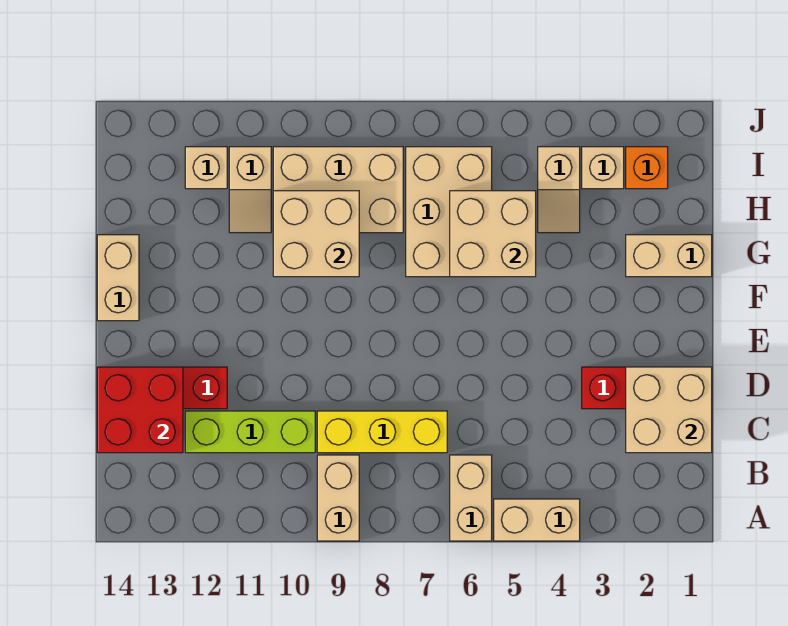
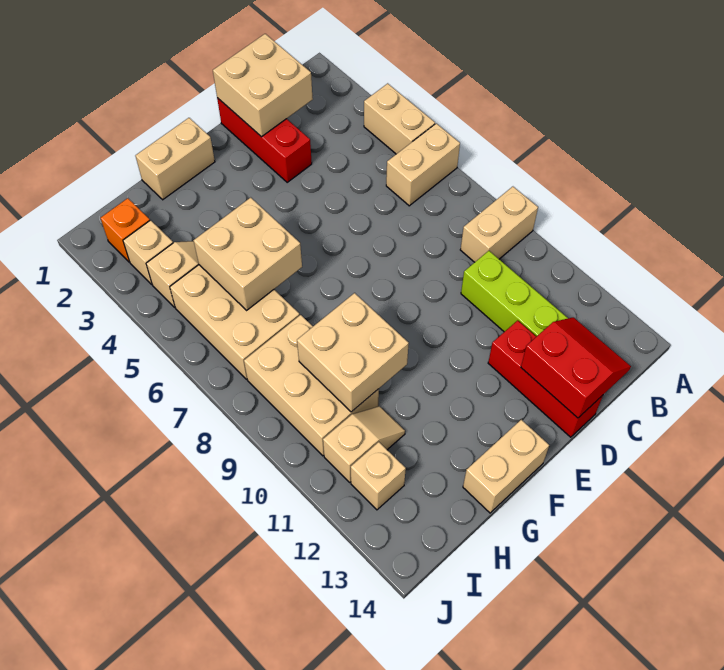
yellow brick C7:C9 level 1 -> none
red brick C13:D14 level 2 -> red slope C13:D14 level 2 top D
tan brick G1:G2 level 1 -> tan brick F1:G1 level 1
tan brick G6:I7 level 1 -> tan brick H5:I7 level 1

